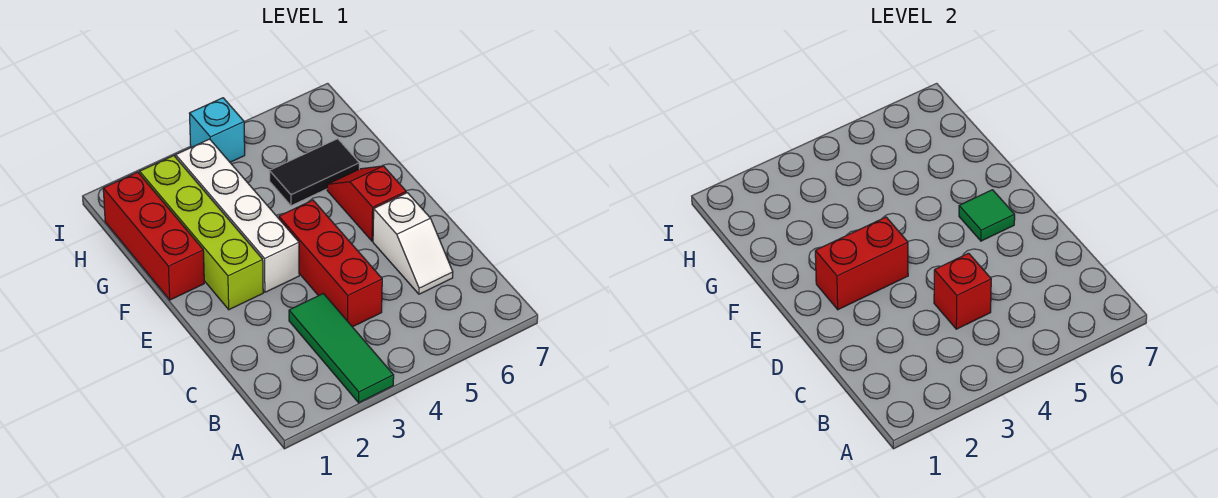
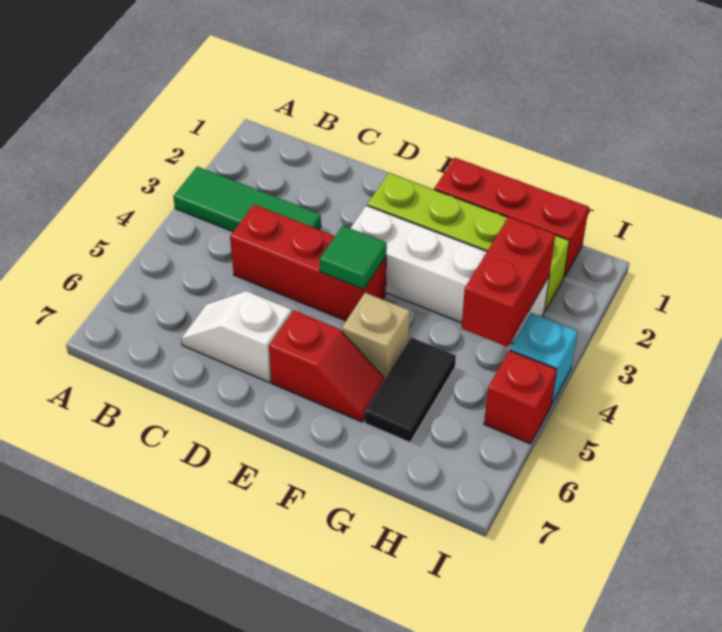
red brick C4 level 2 -> red brick I5 level 1
red brick E2:E3 level 2 -> red brick H3:H4 level 2
green tile E6 level 2 -> green tile E4 level 2
none -> tan brick F5 level 1

